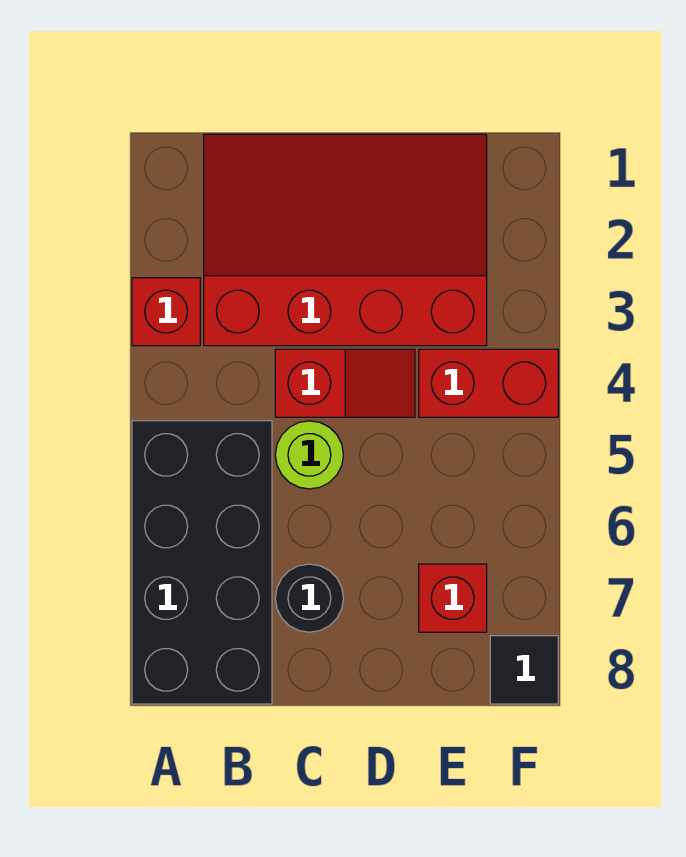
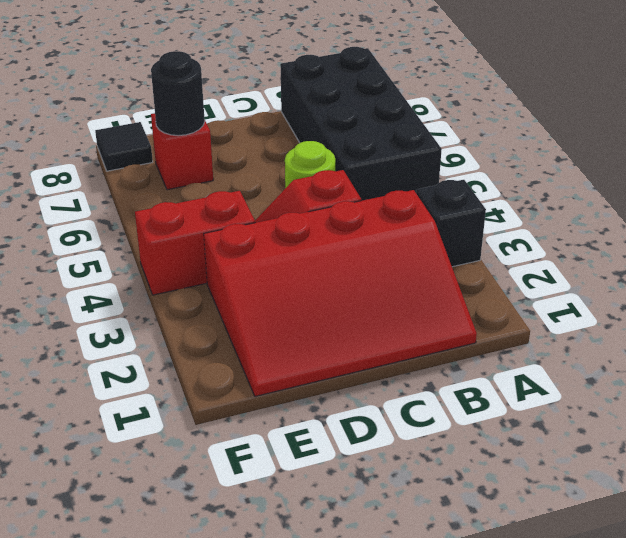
red brick A3 level 1 -> black brick A3 level 1
black round brick C7 level 1 -> black round brick E7 level 2

